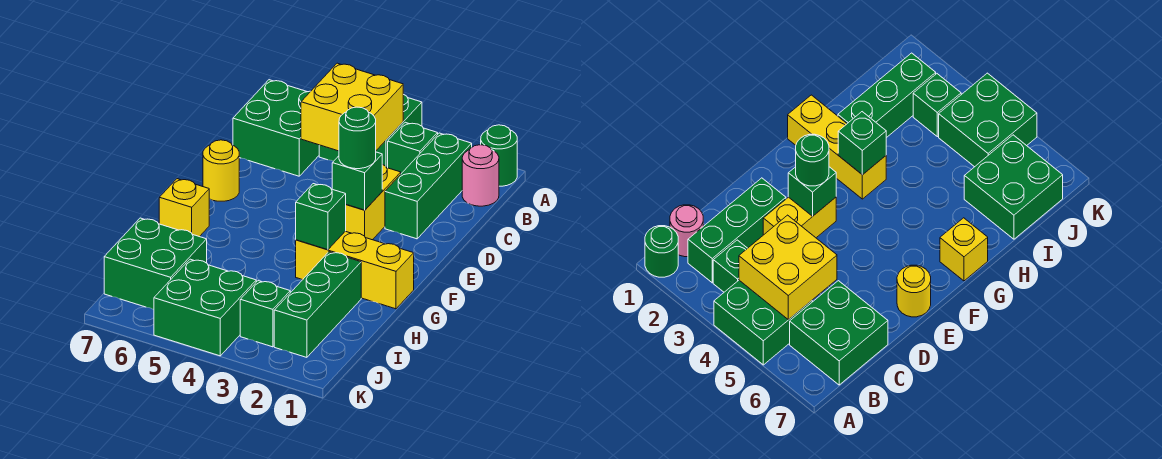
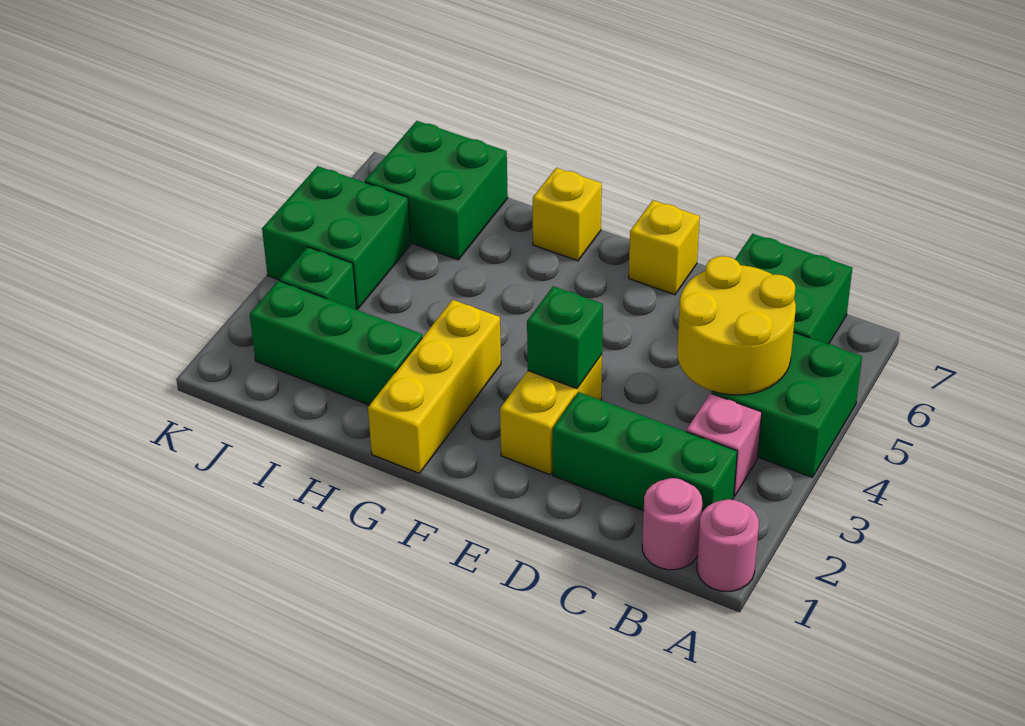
green round brick A1 level 1 -> pink round brick A1 level 1
green brick B3 level 1 -> pink brick B3 level 1
yellow brick B4:C5 level 2 -> yellow round brick B4:C5 level 2
yellow brick D3:E3 level 1 -> yellow brick E2:E3 level 1
green round brick E3 level 3 -> none
yellow round brick E7 level 1 -> yellow brick E7 level 1
green brick G3 level 2 -> none

